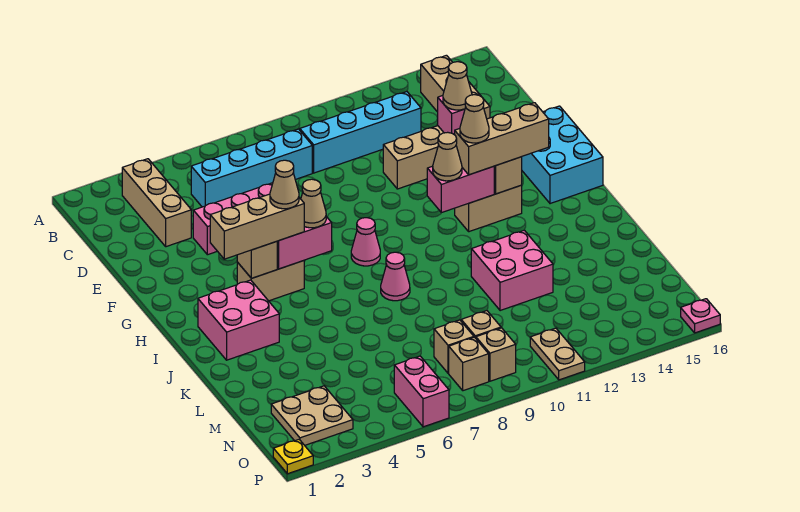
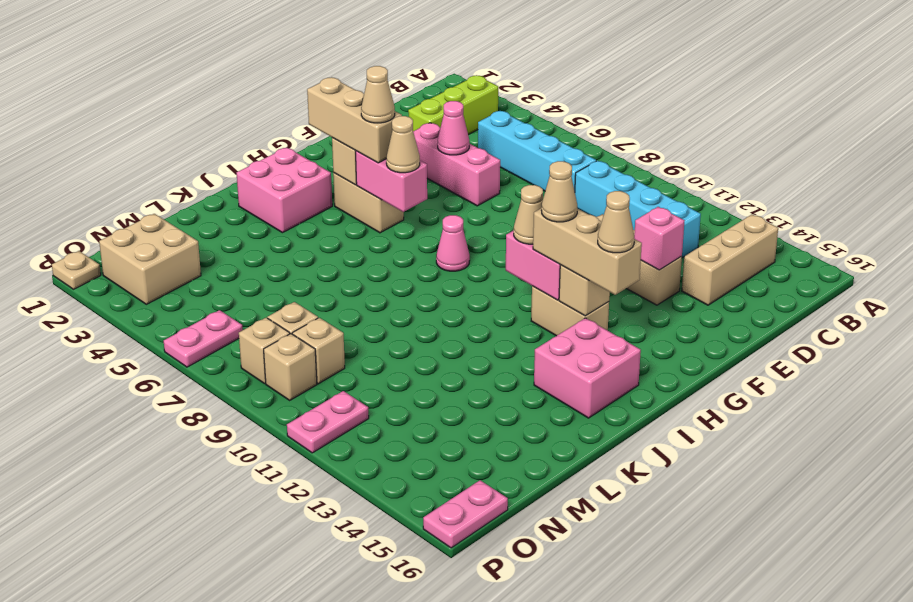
tan brick B3:D3 level 1 -> lime brick B3:D3 level 1
tan cone E13 level 3 -> tan cone H14 level 4
cyan brick F15:H16 level 1 -> none
pink cone J8 level 1 -> pink cone E5 level 2
pink brick K11:L12 level 1 -> pink brick I14:J15 level 1
tan plate N2:O3 level 1 -> tan brick N2:O3 level 1
pink brick O6:P6 level 1 -> pink plate O6:P6 level 1
tan plate O11:P11 level 1 -> pink plate O11:P11 level 1
yellow plate P1 level 1 -> tan plate P1 level 1
pink plate P16 level 1 -> pink plate O16:P16 level 1

